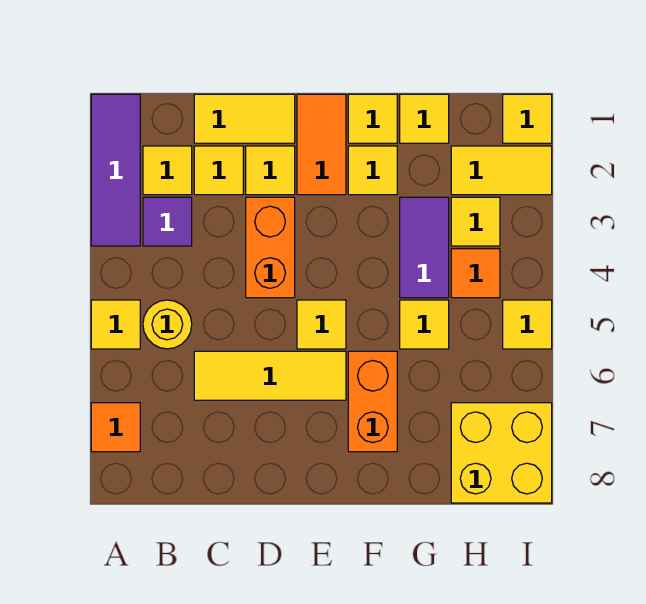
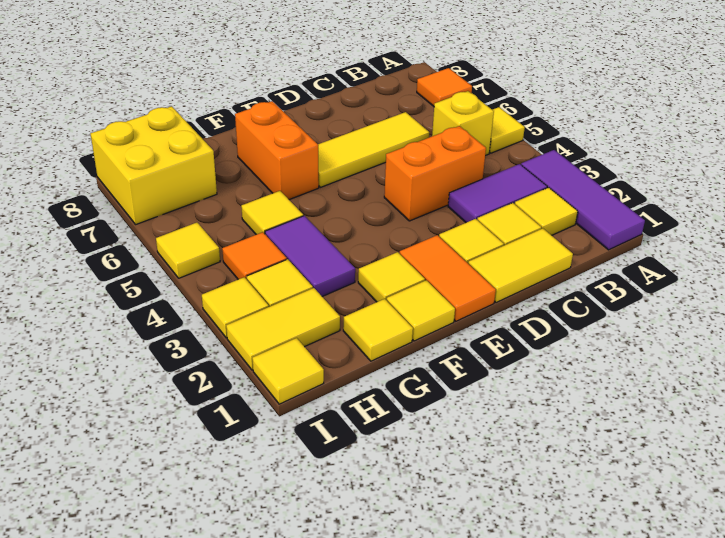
purple tile B3 level 1 -> purple tile B3:C3 level 1
yellow round brick B5 level 1 -> yellow brick B5 level 1
orange brick D3:D4 level 1 -> orange brick C4:D4 level 1
yellow tile E5 level 1 -> yellow tile I3 level 1

